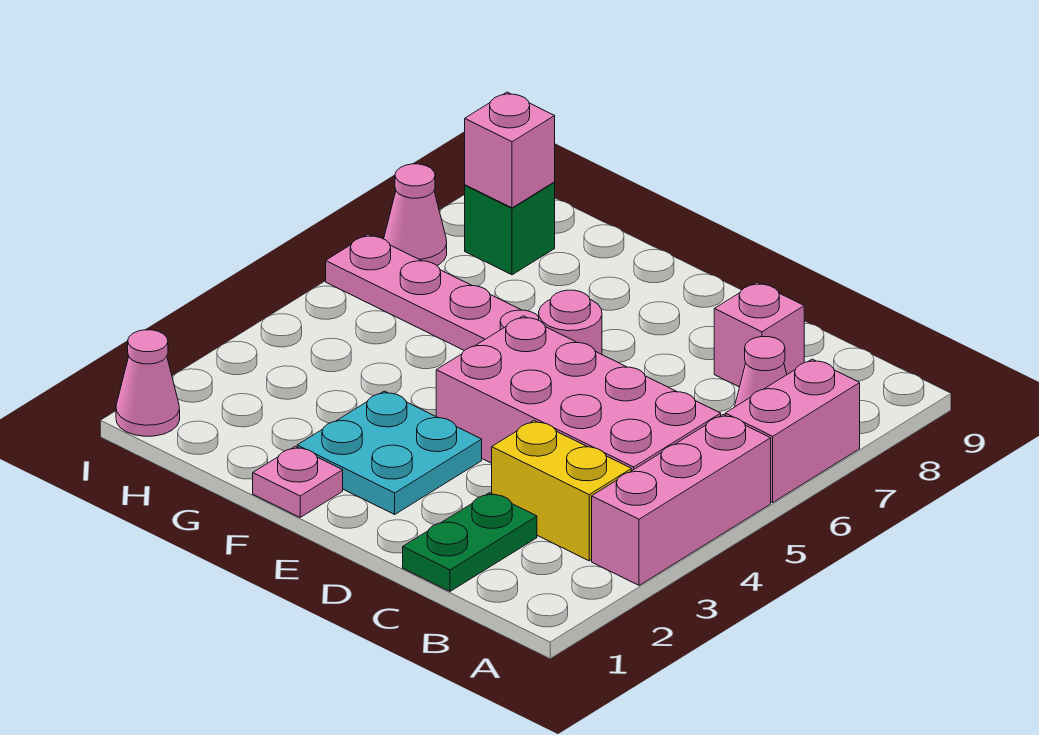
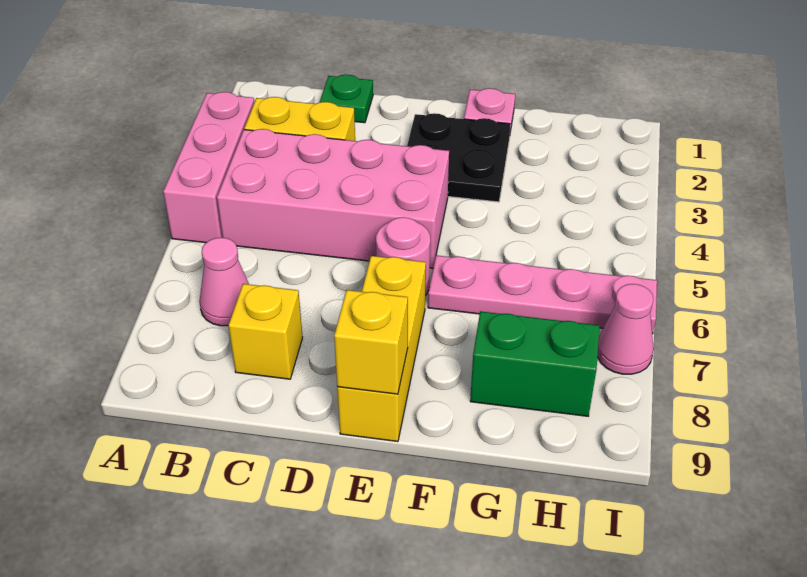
pink brick A6:A7 level 1 -> none
green plate C1:C2 level 1 -> green plate C1 level 1
pink brick C8 level 1 -> yellow brick C8 level 1
cyan plate E2:F3 level 1 -> black plate E2:F3 level 1
none -> yellow brick E7:E9 level 1
none -> yellow brick E9 level 2
green brick H8 level 1 -> green brick G8:H8 level 1
pink brick H8 level 2 -> none
pink cone I1 level 1 -> none

